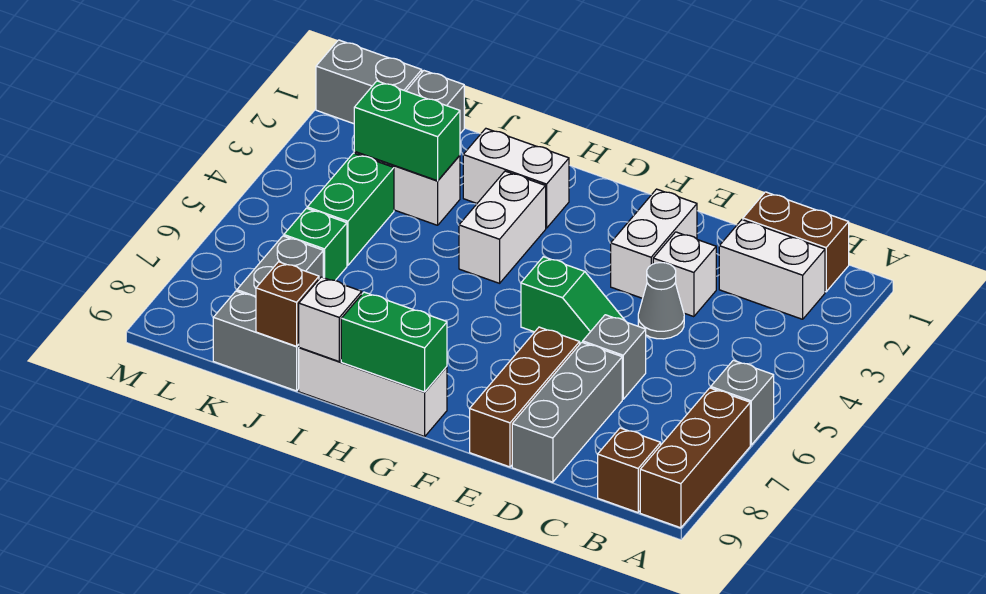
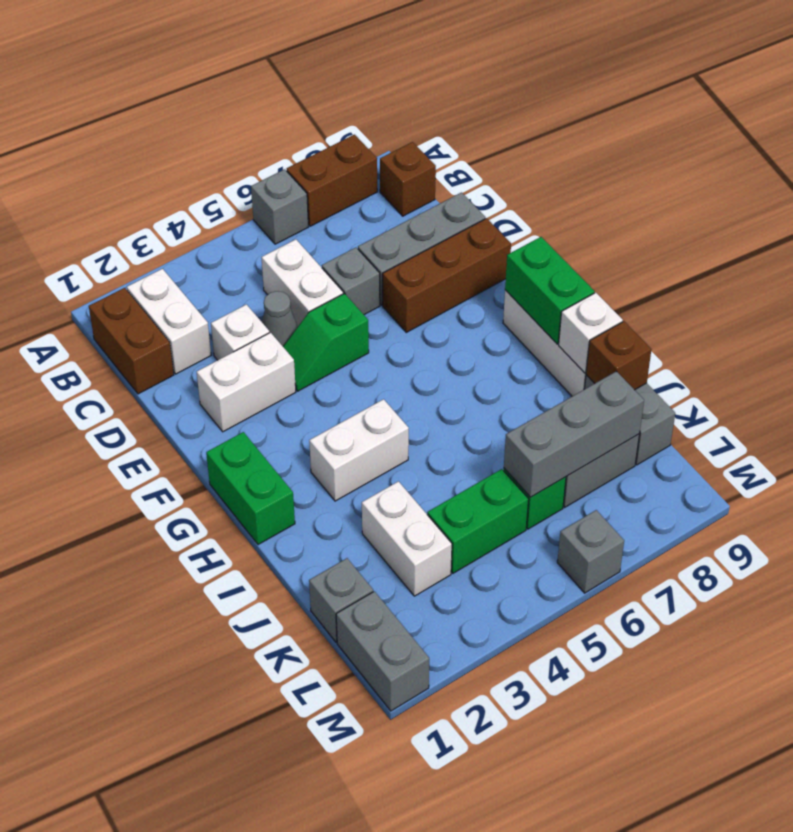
brown brick A7:A9 level 1 -> brown brick A7:A8 level 1
green slope E5:F5 level 1 top F -> green slope E4:E5 level 1 top 5
white brick H2:I2 level 1 -> white brick C5:D5 level 1
green brick J3:K3 level 2 -> green brick G1:H1 level 1
none -> grey brick K6:K8 level 2
none -> grey brick M6 level 1

